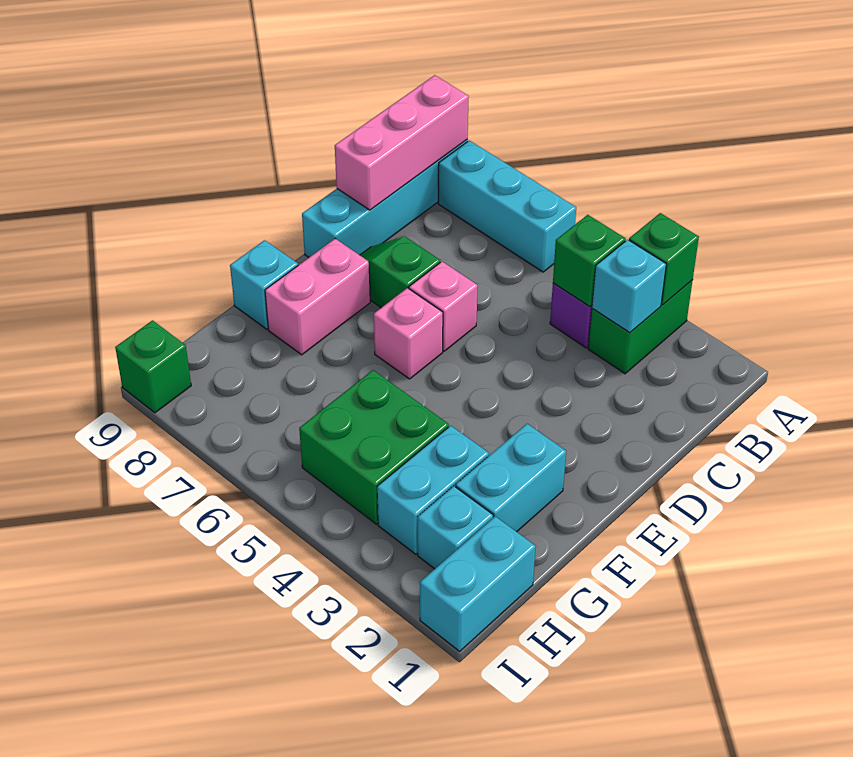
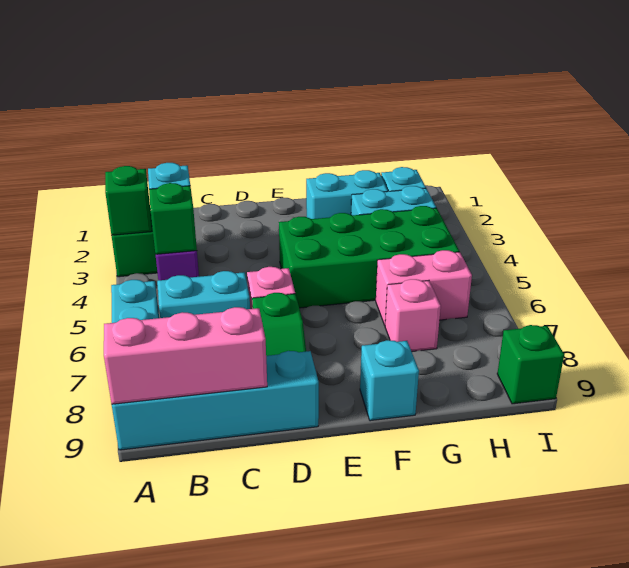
pink brick E6 level 1 -> pink brick G7 level 1
pink brick E8:F8 level 1 -> pink brick G6:H6 level 1
green brick G4:H5 level 1 -> green brick E4:H5 level 1
cyan brick H1:I1 level 1 -> cyan brick B6:C6 level 1

